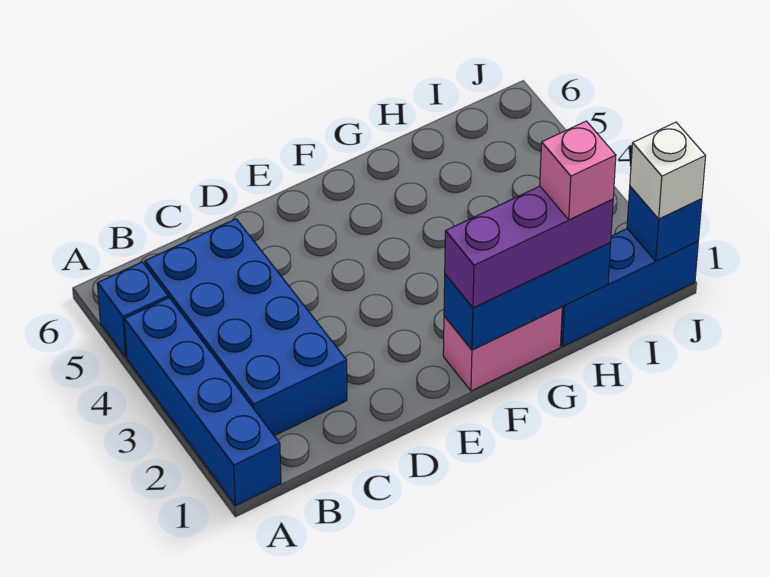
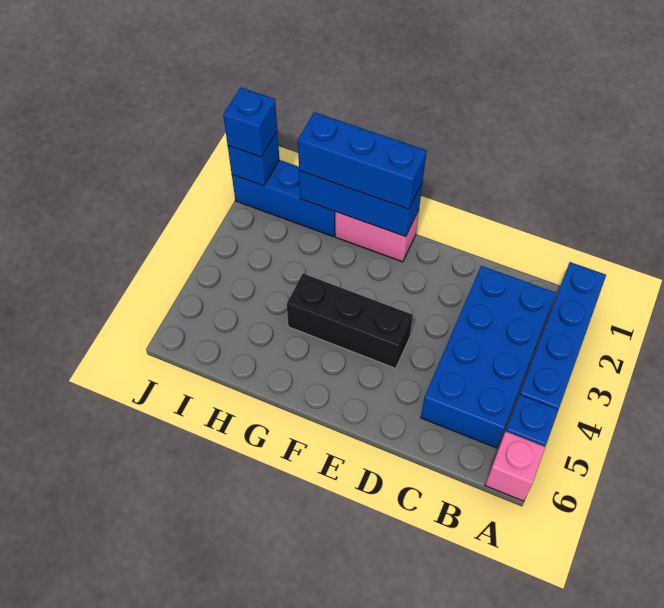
none -> black brick E4:G4 level 1
purple brick F1:H1 level 3 -> blue brick F1:H1 level 3
pink brick H1 level 4 -> pink brick A6 level 1
white brick J1 level 3 -> blue brick J1 level 3

